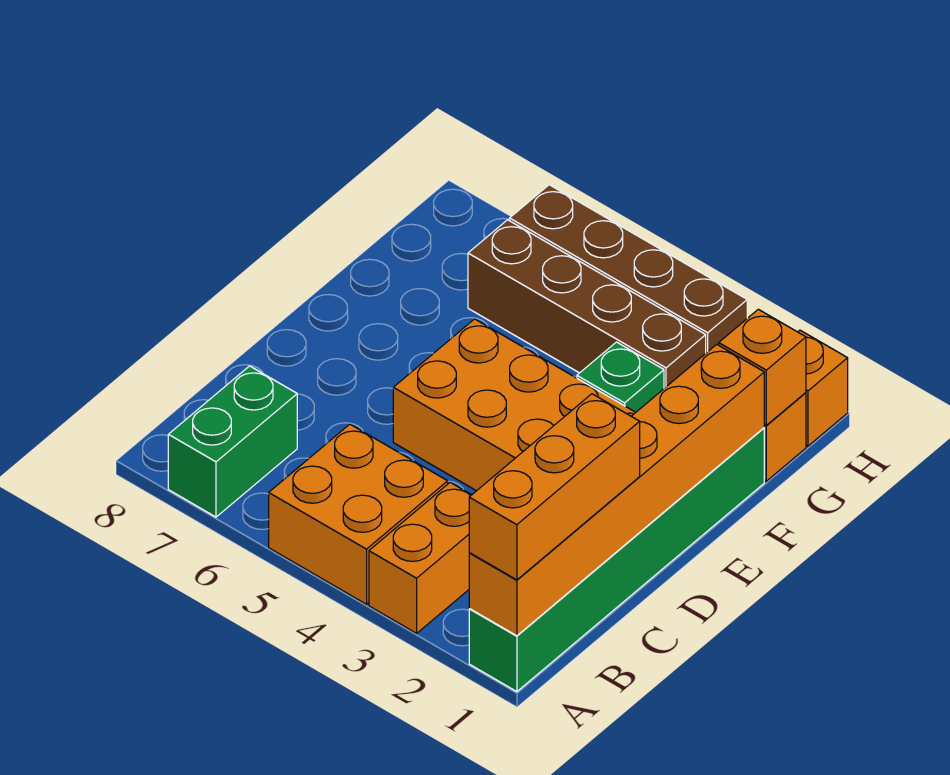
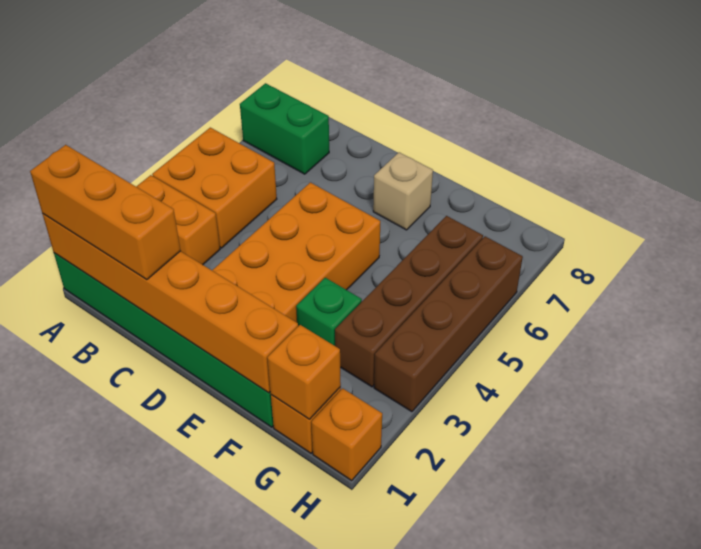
none -> tan brick E7 level 1

